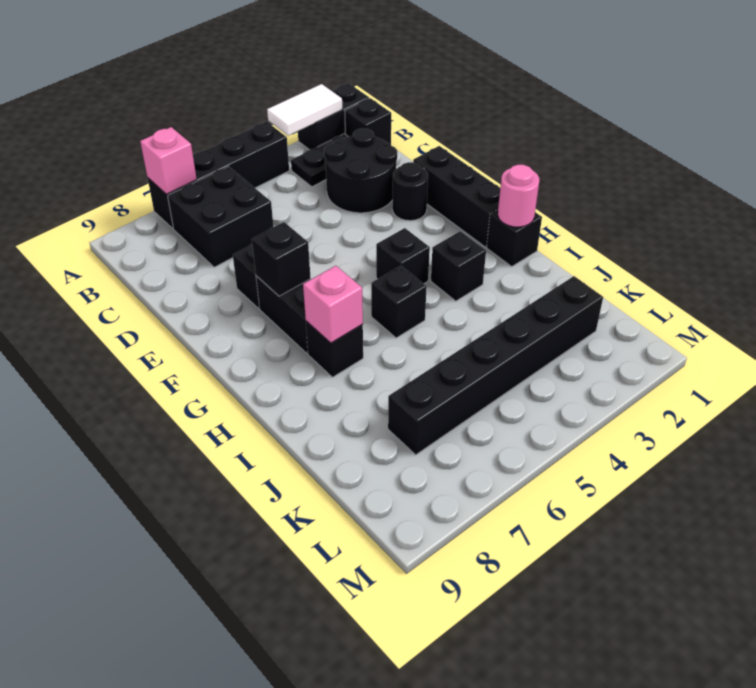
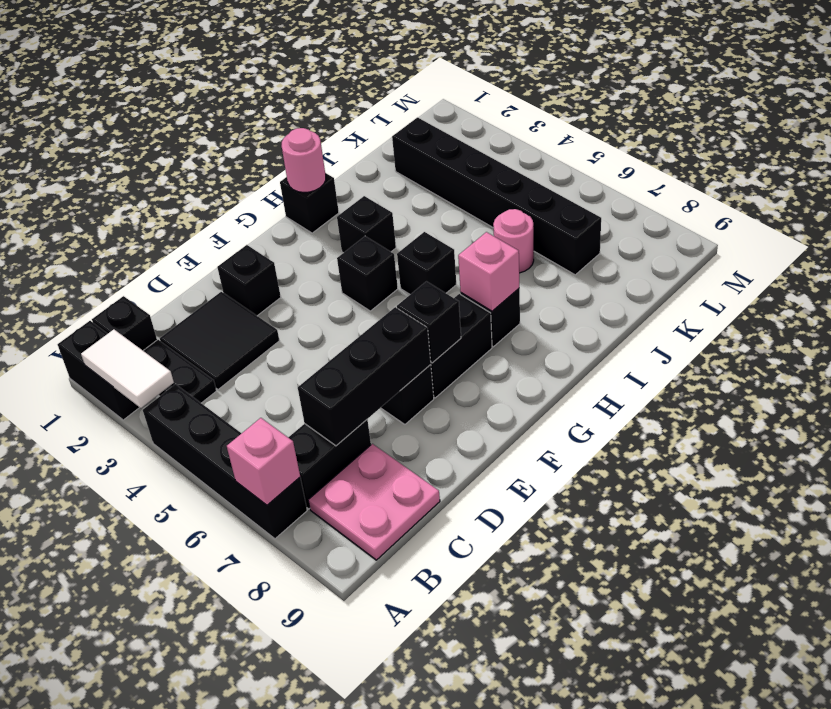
black brick B6:C7 level 1 -> black brick B7:C7 level 1
none -> pink plate B8:C9 level 1
black round brick C2:D3 level 1 -> black tile C2:D3 level 1
black brick E1:G1 level 1 -> black brick C7:E7 level 2
black round brick E2 level 1 -> black brick E2 level 1
none -> pink round brick J6 level 1

